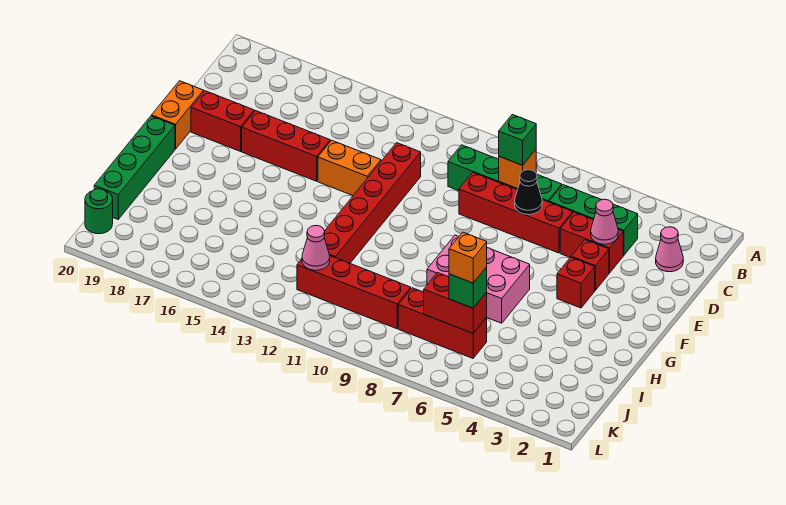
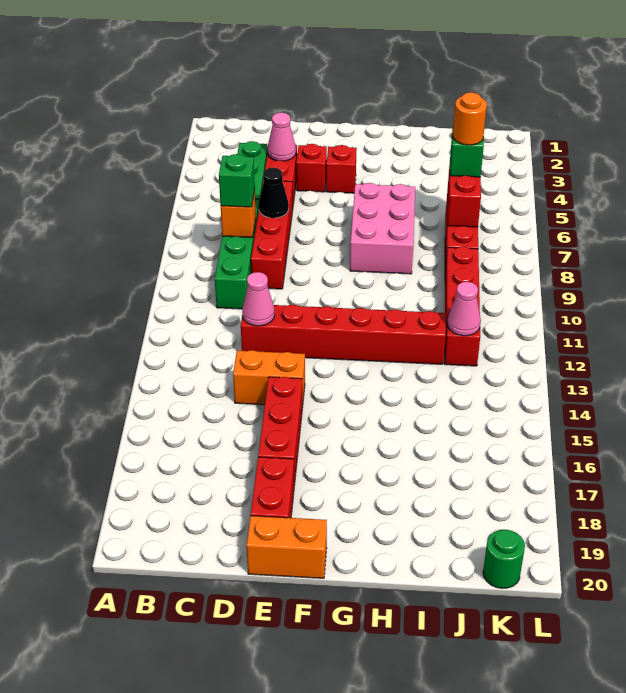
pink cone C2 level 1 -> pink cone D12 level 2
orange brick E13:E14 level 1 -> orange brick D14:E14 level 1
green brick G20:J20 level 1 -> none
orange brick J6 level 4 -> orange round brick J6 level 4

